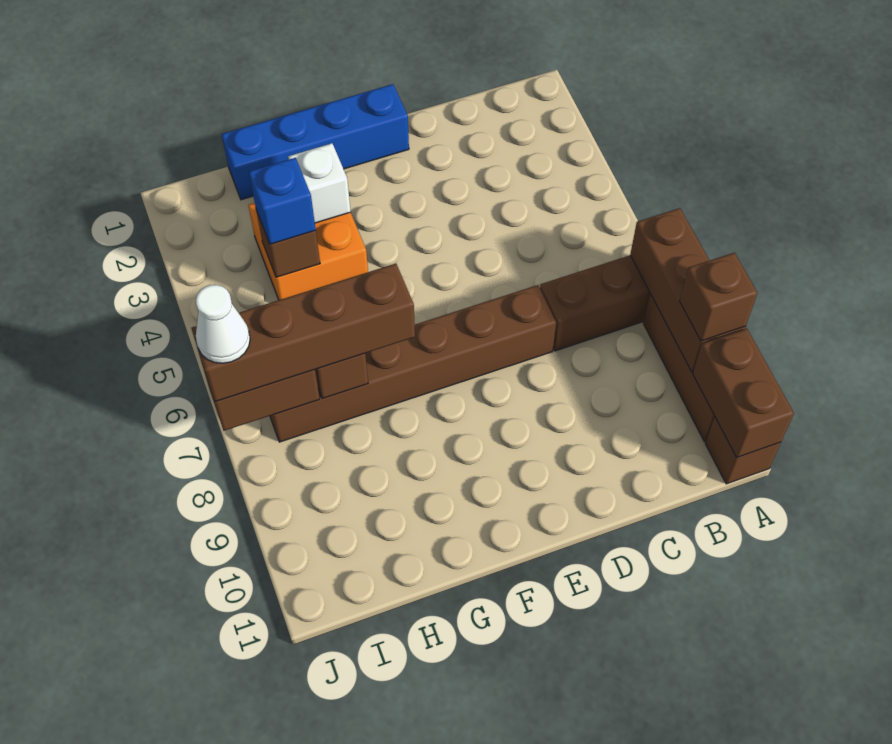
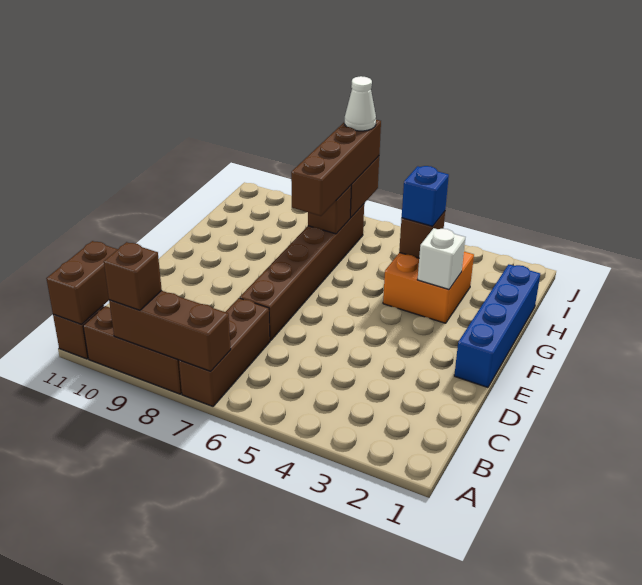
brown brick A10:A11 level 2 -> brown brick A11:B11 level 2

